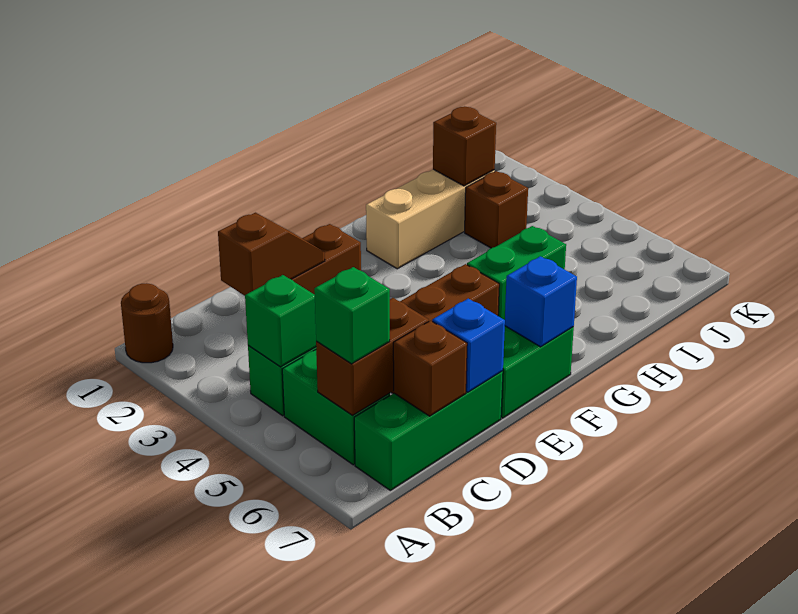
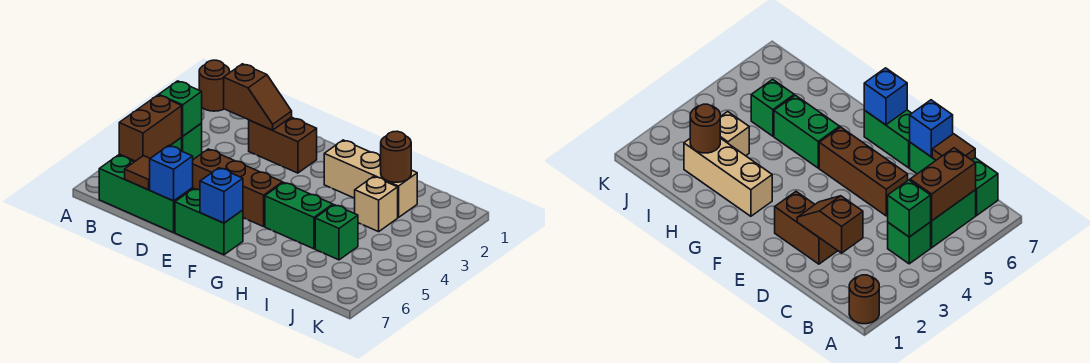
brown brick B6:C6 level 2 -> brown brick B5:B6 level 2
green brick B6 level 3 -> green brick I5 level 1
brown brick C7 level 2 -> brown tile C7 level 2
brown brick I2 level 2 -> brown round brick I2 level 2
brown brick I3 level 1 -> tan brick I3 level 1

